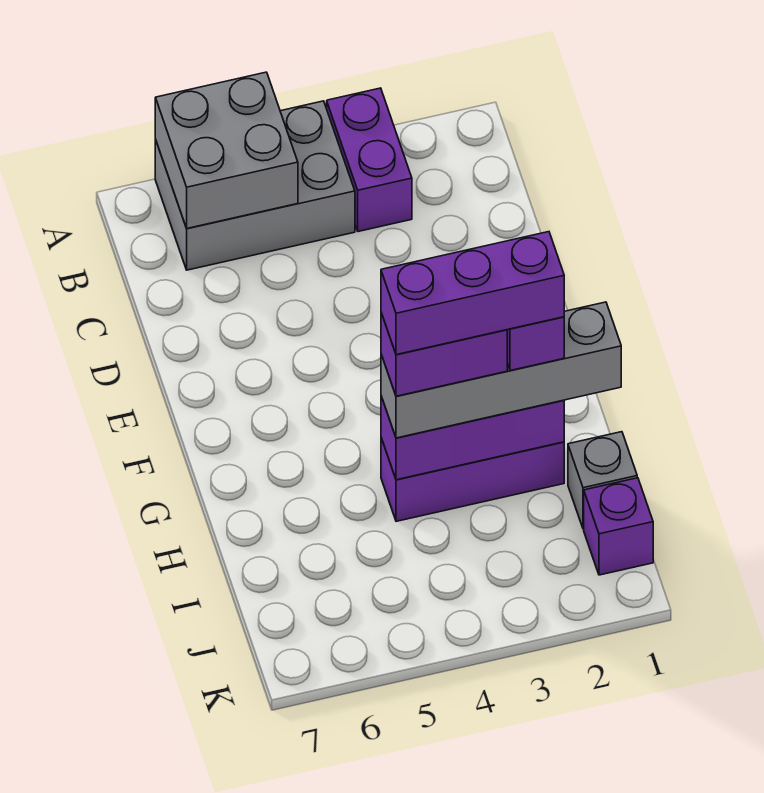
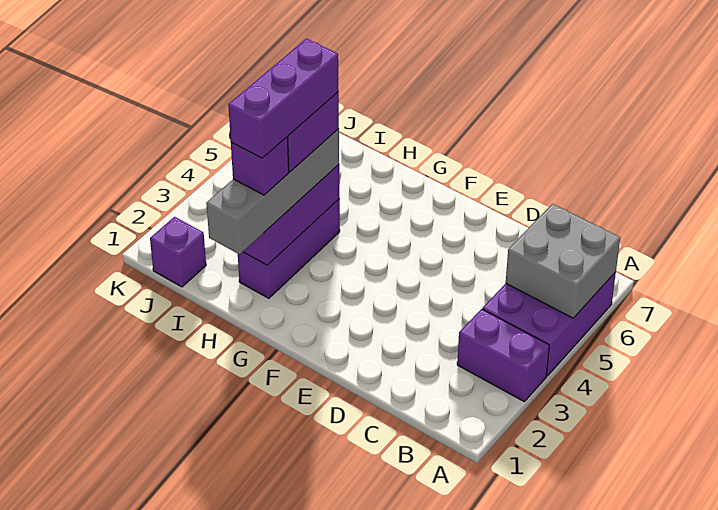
grey brick A4:B6 level 1 -> purple brick A4:B6 level 1
grey brick I1 level 1 -> none

